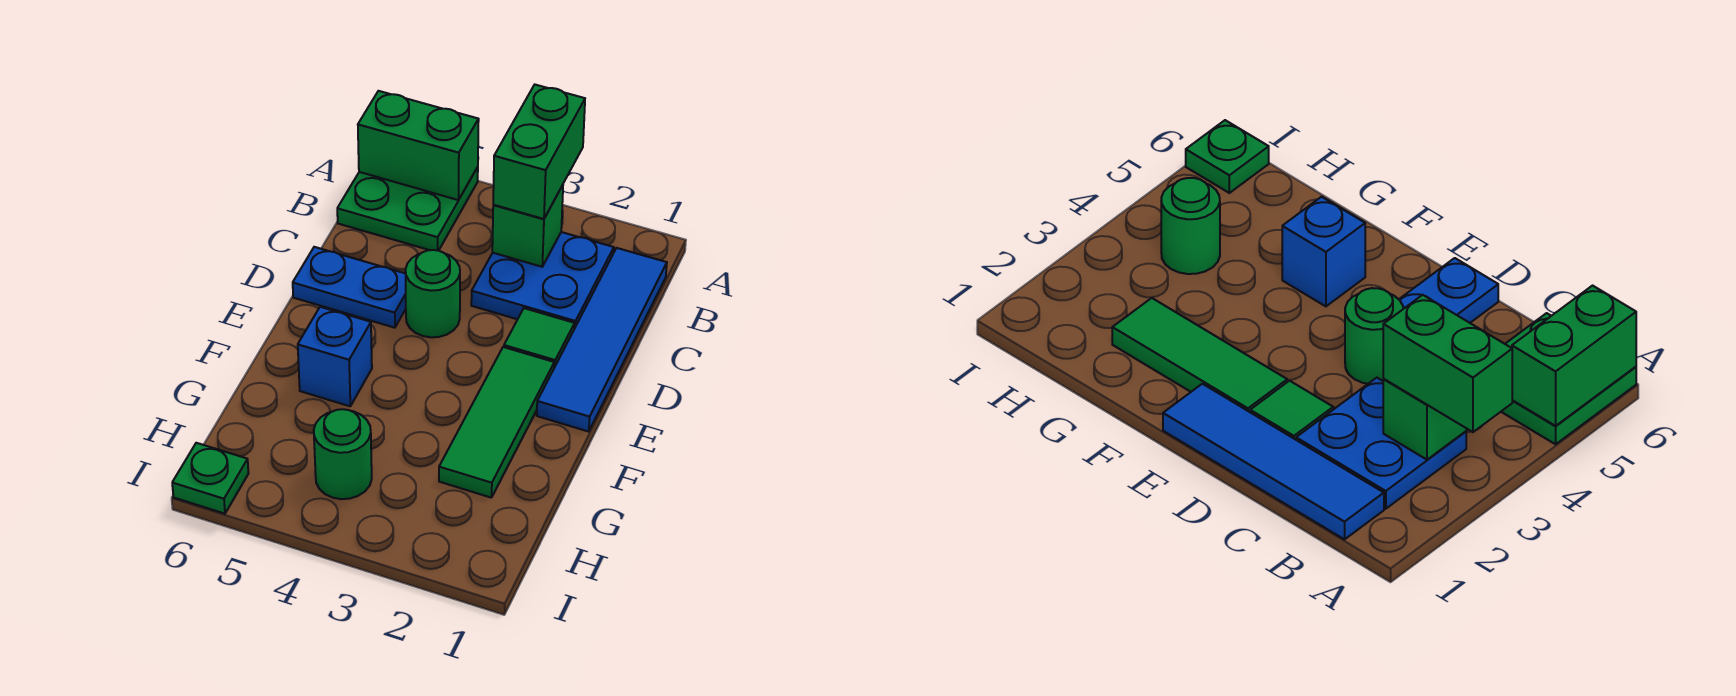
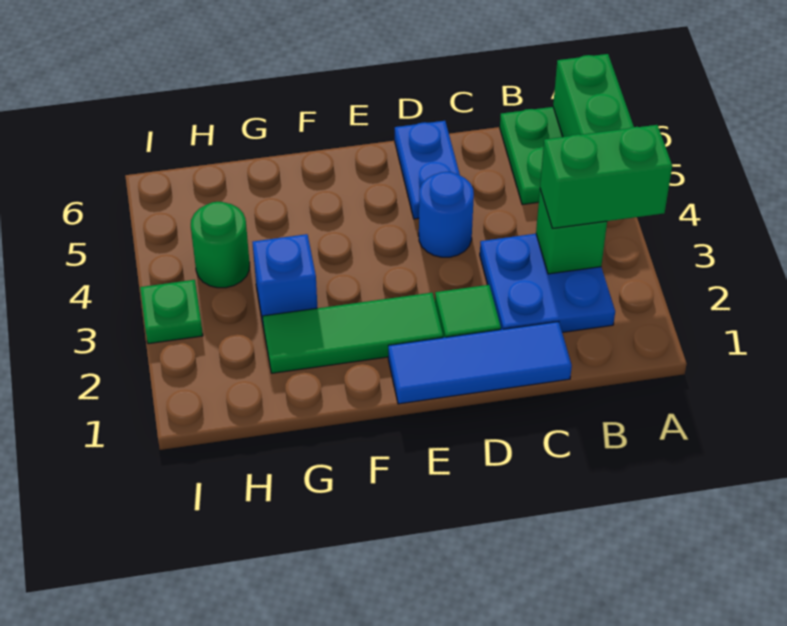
blue tile B1:E1 level 1 -> blue tile C1:E1 level 1
green round brick D4 level 1 -> blue round brick D4 level 1
blue brick F5 level 1 -> blue brick G3 level 1
green plate I6 level 1 -> green plate I3 level 1

